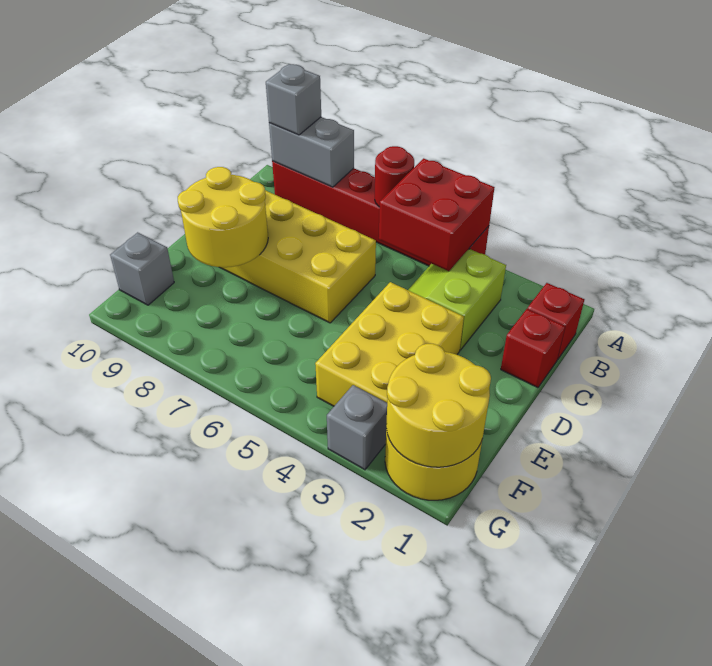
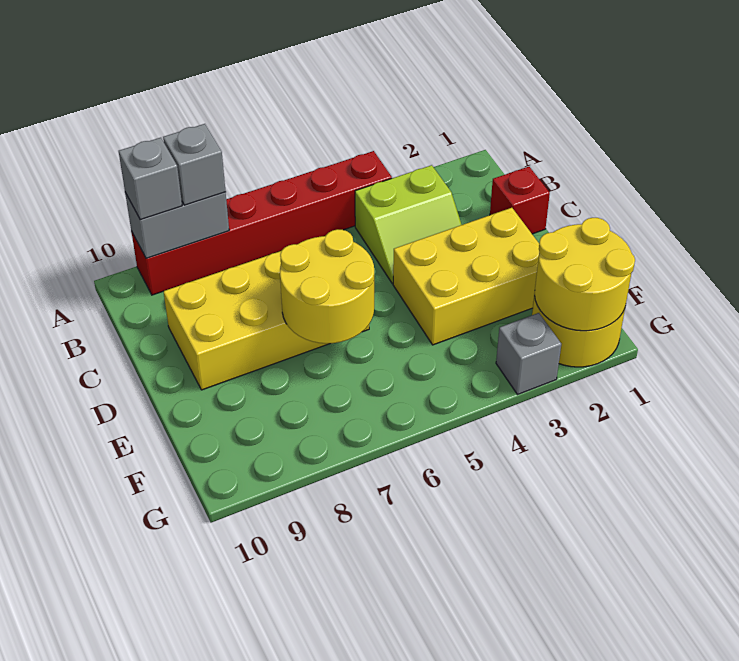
red brick A4:B5 level 2 -> none
red round brick A6 level 2 -> none
red brick B1 level 1 -> none
lime slope B3:C4 level 1 top 3 -> lime slope B3:C4 level 1 top B
yellow brick D3:F4 level 1 -> yellow brick D2:E4 level 1
yellow round brick D8:E9 level 2 -> yellow round brick D6:E7 level 2
grey brick F10 level 1 -> grey brick A8 level 3

